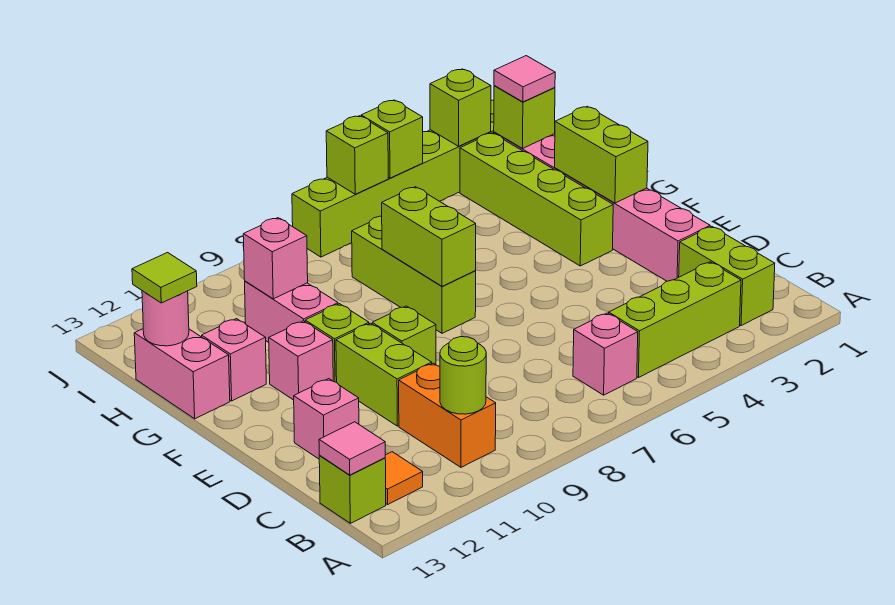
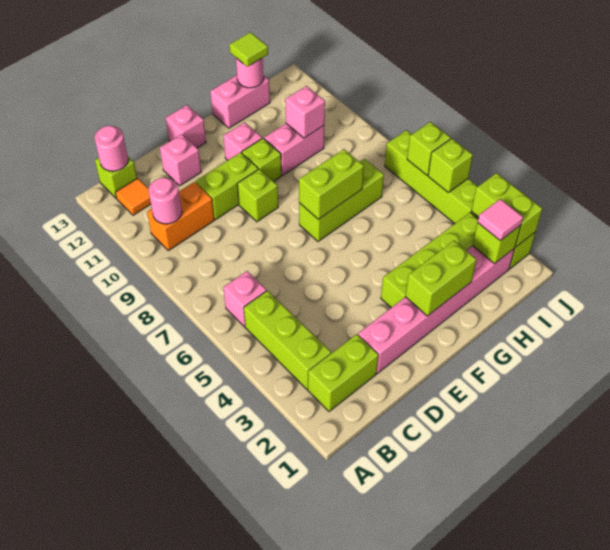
lime round brick B10 level 2 -> pink round brick B10 level 2
pink tile B13 level 2 -> pink round brick B13 level 2
pink brick G12 level 1 -> pink brick E13 level 1
lime brick J3 level 2 -> lime brick J2:J3 level 2

